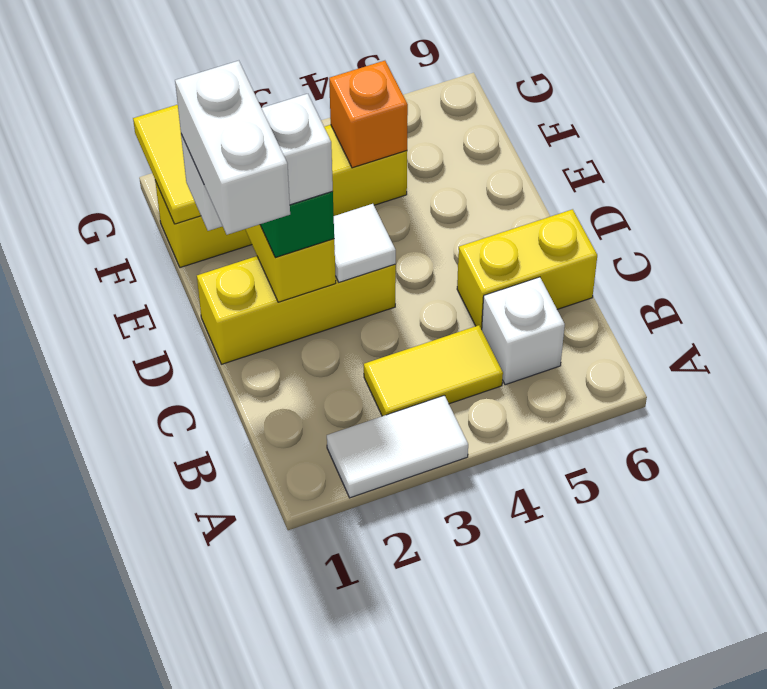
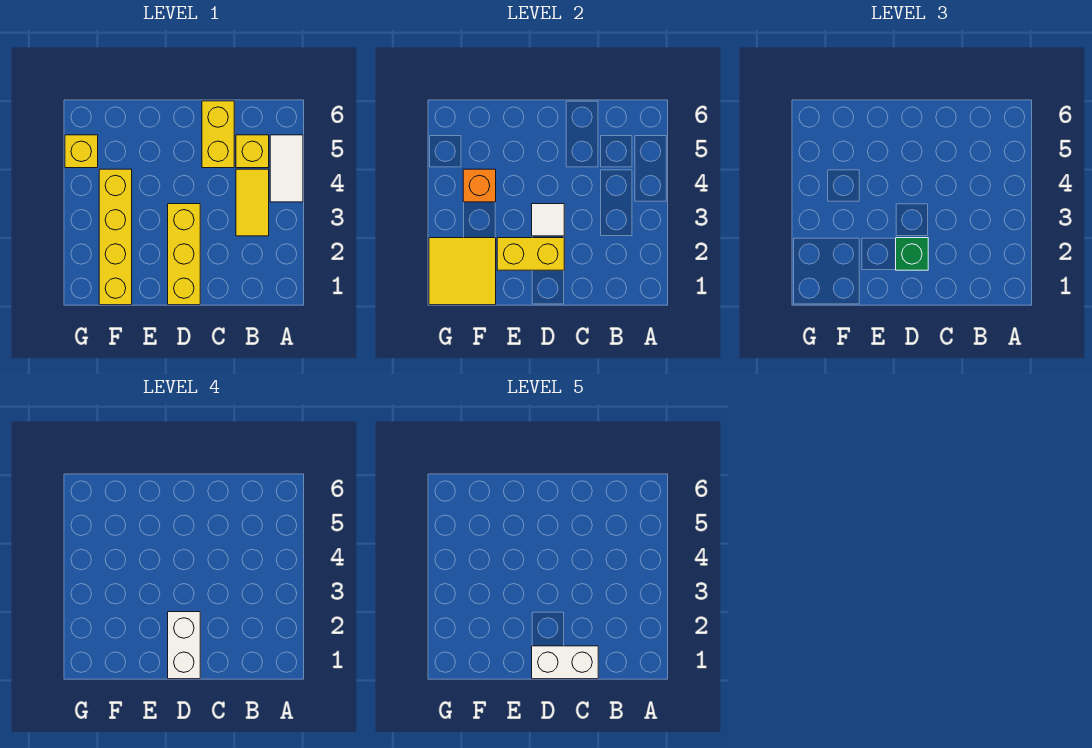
white tile A2:A3 level 1 -> white tile A4:A5 level 1
white brick B5 level 1 -> yellow brick B5 level 1
none -> yellow brick G5 level 1

